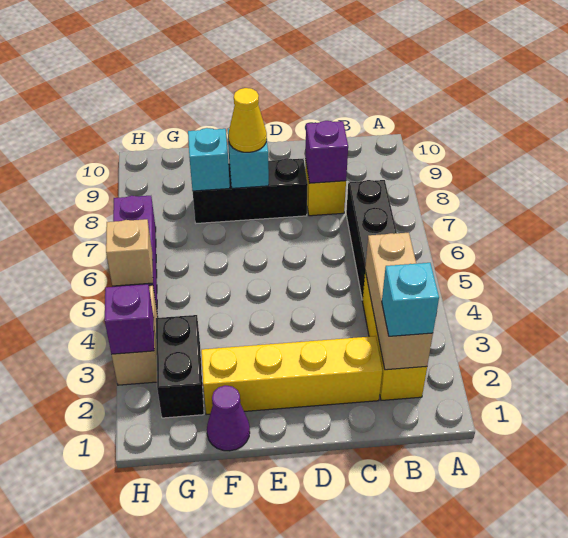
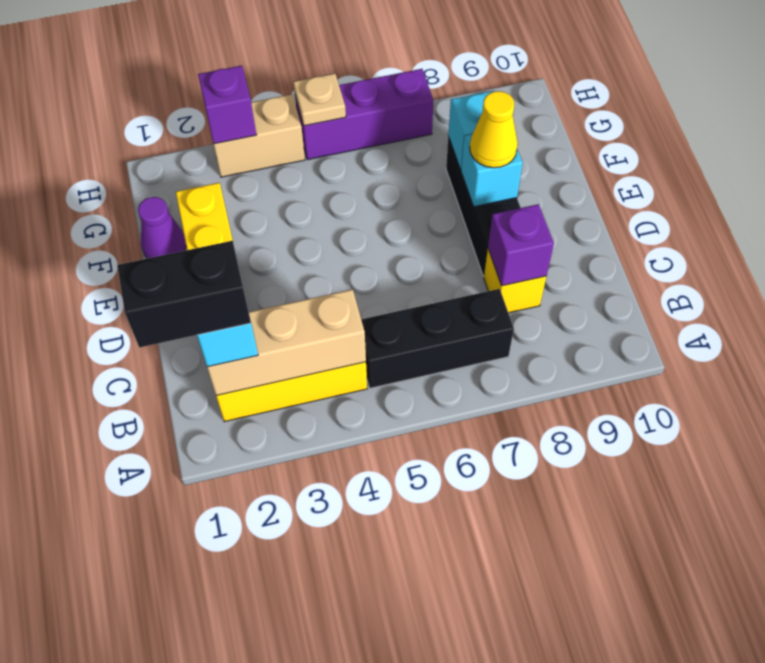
black brick G2:G3 level 1 -> black brick B1:B2 level 4
tan brick H5 level 2 -> tan plate H5 level 2

